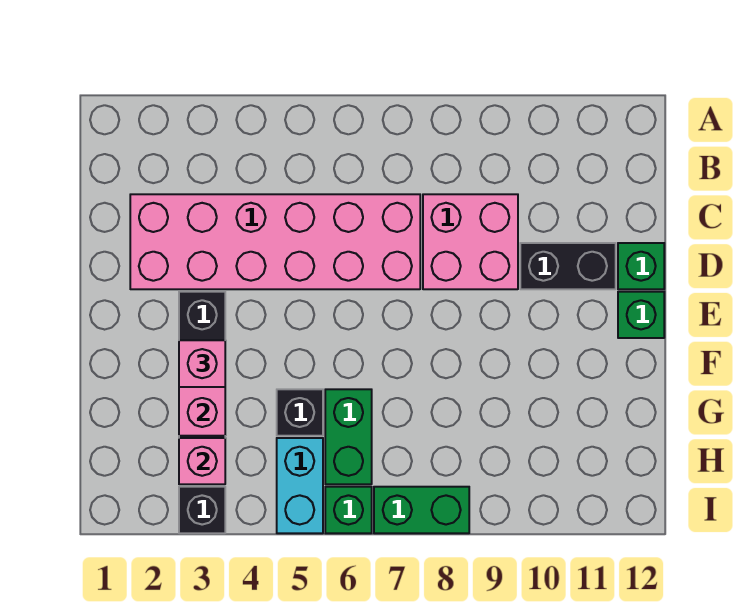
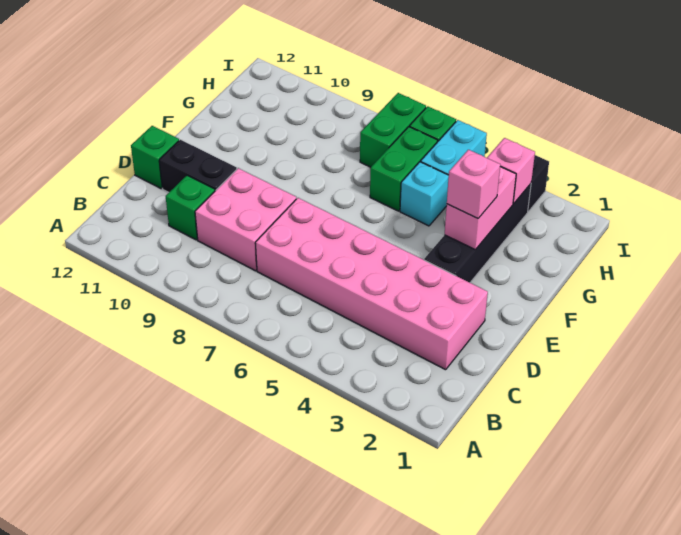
green brick E12 level 1 -> green brick C10 level 1
black brick G5 level 1 -> cyan brick G5 level 1
green brick I7:I8 level 1 -> green brick H7:I7 level 1

